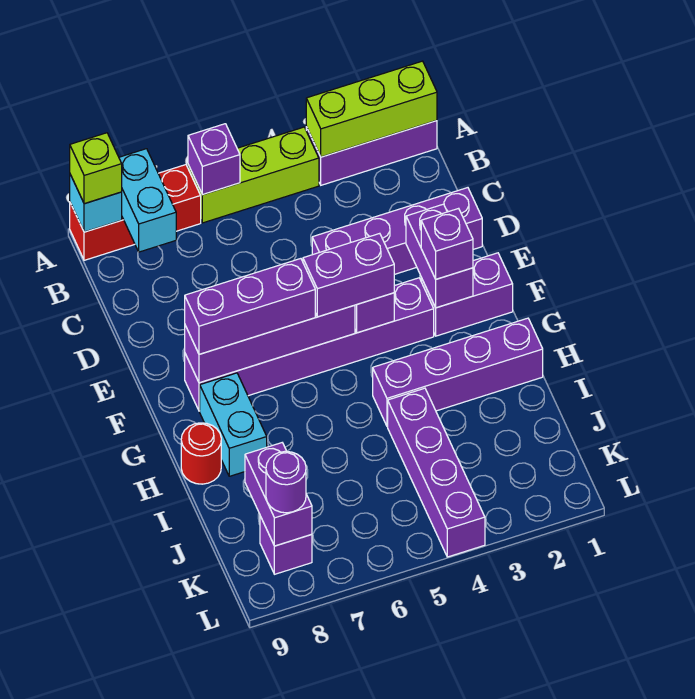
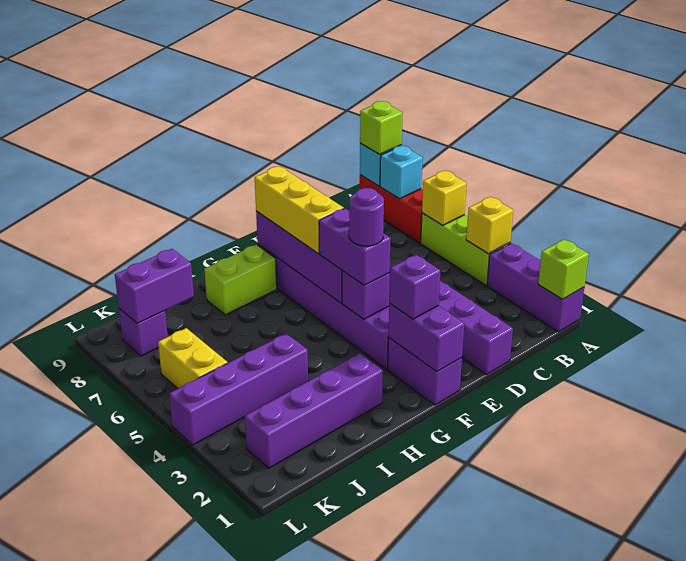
lime brick A1:A3 level 2 -> lime brick A1 level 2
none -> yellow brick A4 level 2
purple brick A6 level 2 -> yellow brick A6 level 2
cyan brick A8:B8 level 2 -> cyan brick A8 level 2
purple brick E2:F2 level 2 -> purple brick F1:F2 level 2
purple brick F6:F8 level 3 -> yellow brick F6:F8 level 3
cyan brick G8:H8 level 1 -> lime brick G8:H8 level 1
purple brick H1:H4 level 1 -> purple brick H2:K2 level 1
red round brick H9 level 1 -> none
none -> yellow brick K5:K6 level 1
purple round brick K8 level 3 -> purple round brick F4 level 4

